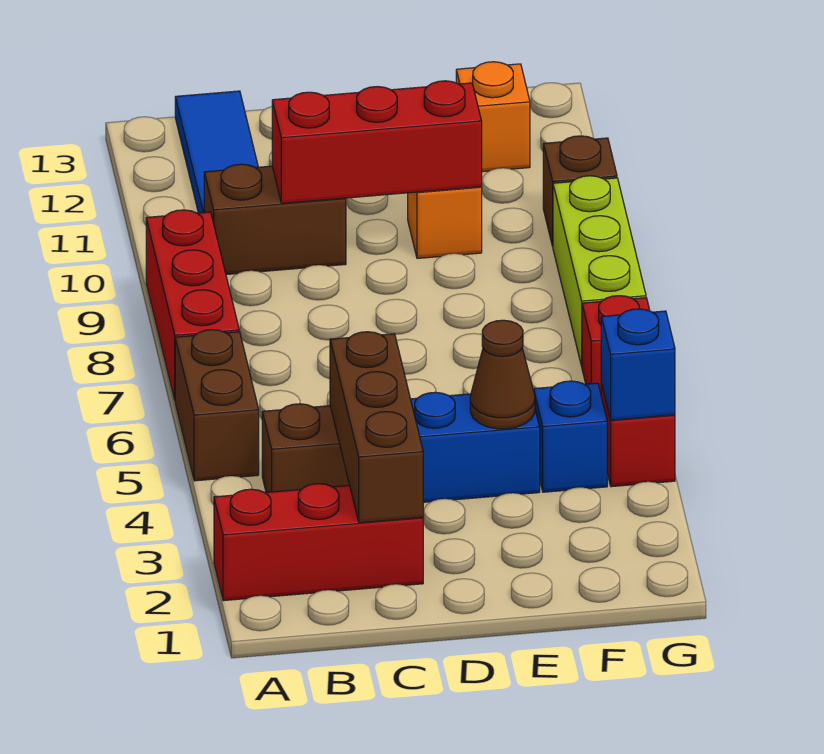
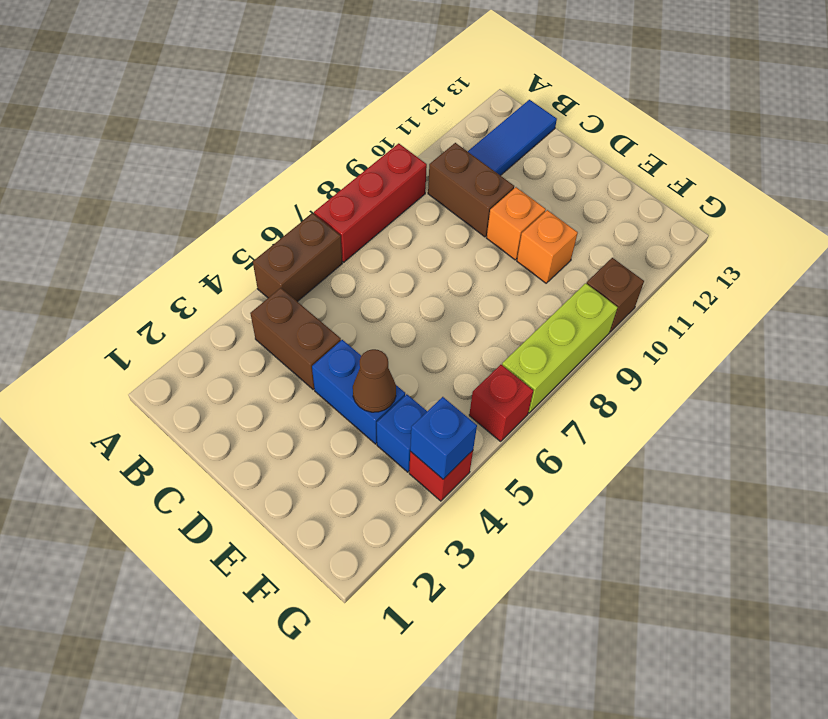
red brick A2:C2 level 1 -> none
brown brick C2:C4 level 2 -> none
red brick C10:E10 level 2 -> none
orange brick F12 level 1 -> orange brick D10 level 1

